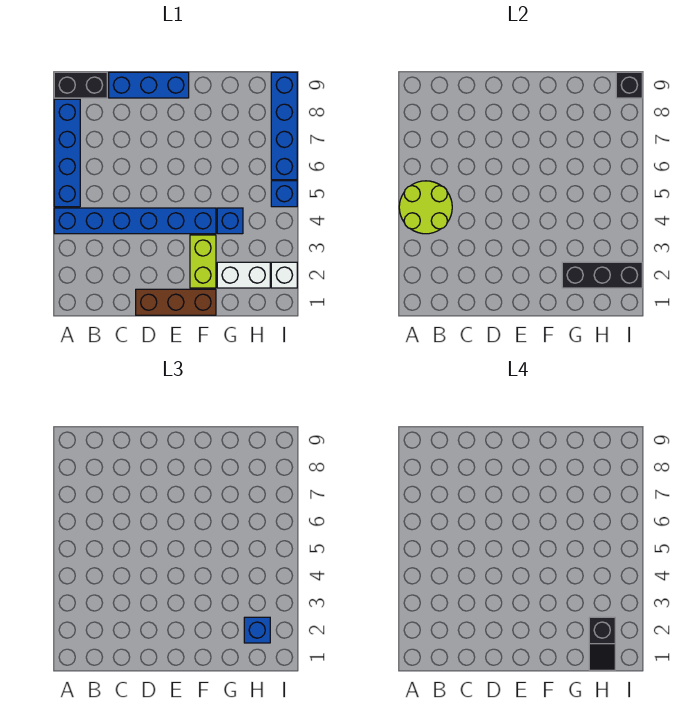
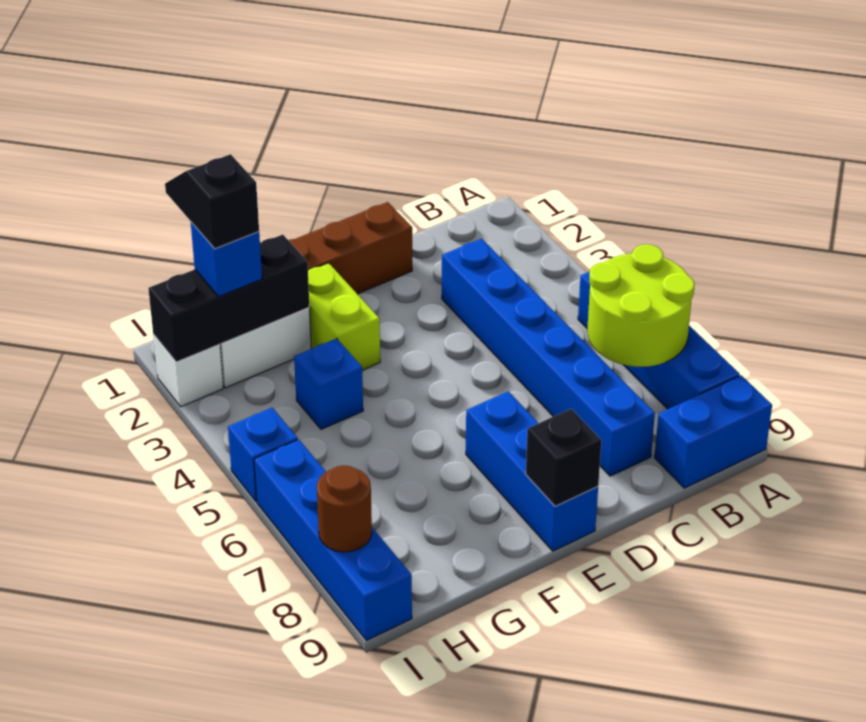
blue brick A4:F4 level 1 -> blue brick C3:C8 level 1
lime round brick A4:B5 level 2 -> lime round brick A6:B7 level 2
black brick A9:B9 level 1 -> blue brick A9:B9 level 1
blue brick C9:E9 level 1 -> blue brick E7:E9 level 1
none -> brown round brick I8 level 2
black brick I9 level 2 -> black brick E9 level 2

